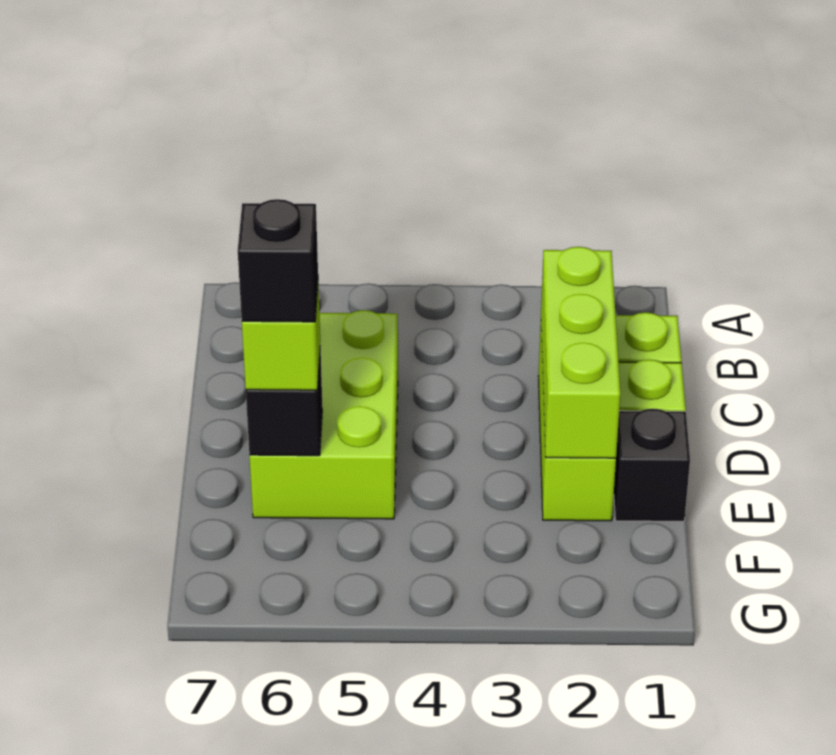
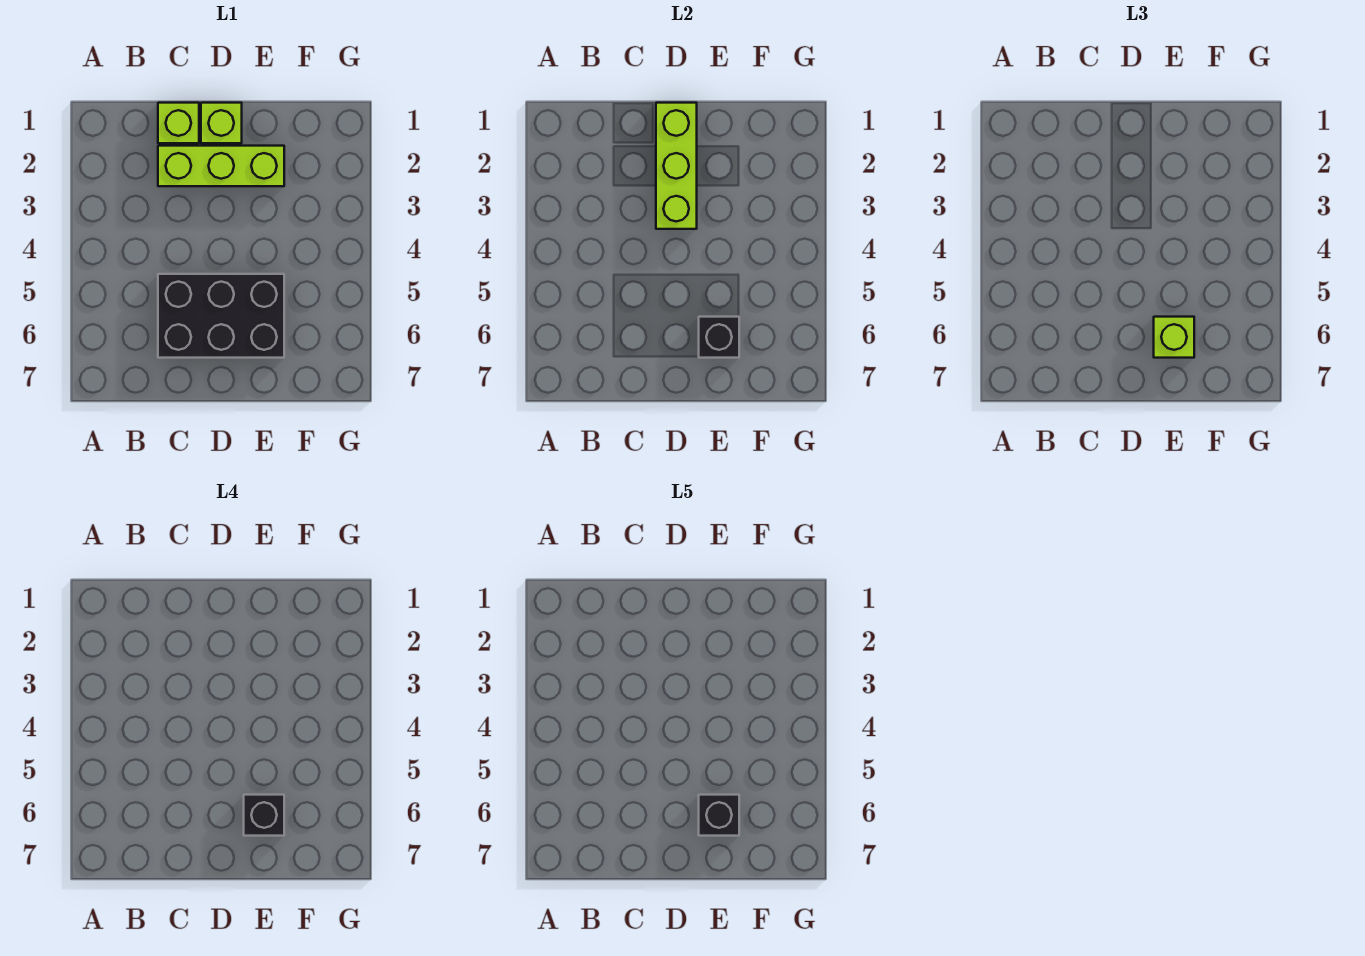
lime brick C2:E2 level 2 -> lime brick D1:D3 level 2
lime brick C5:E6 level 1 -> black brick C5:E6 level 1
black brick E1 level 1 -> black brick E6 level 5

